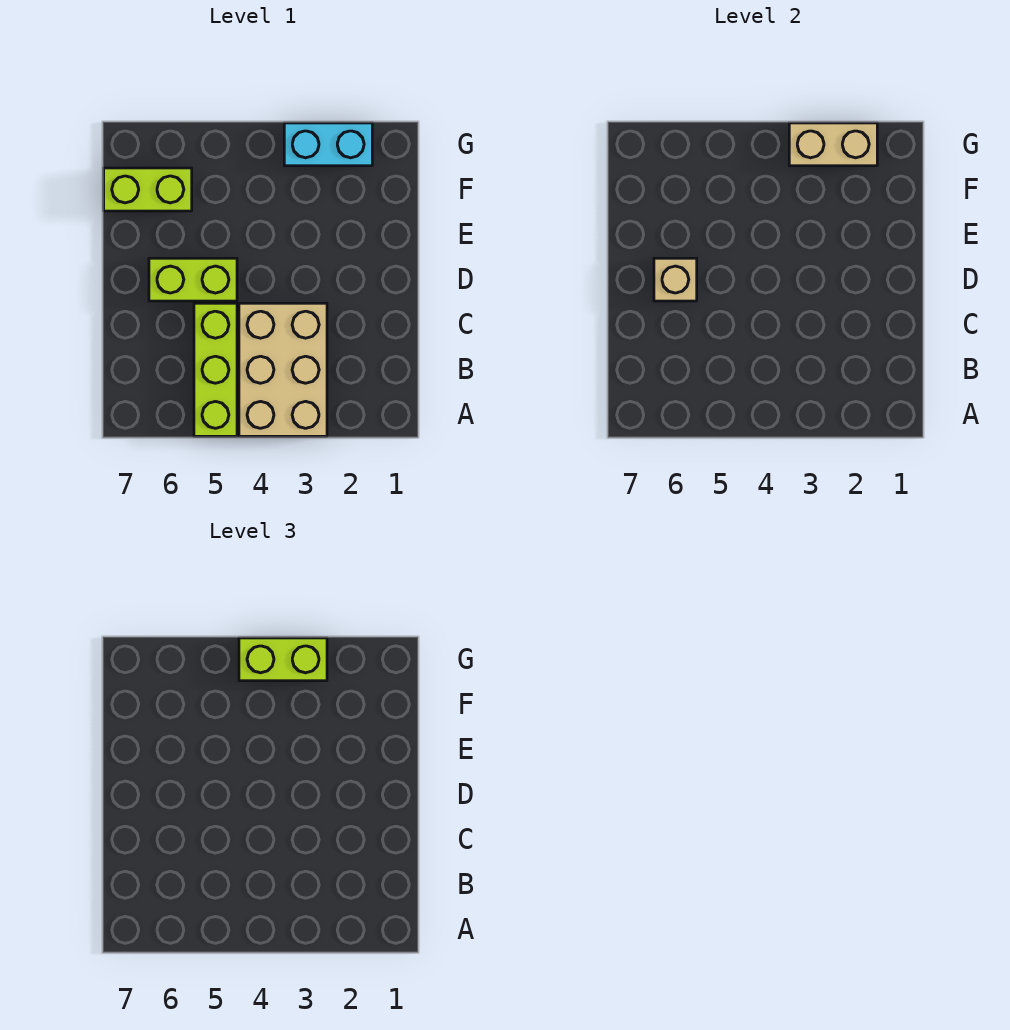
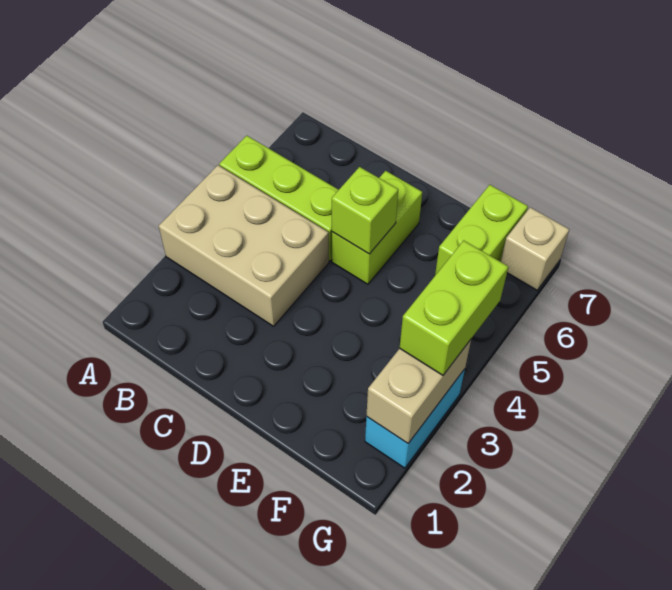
none -> lime brick D5 level 2
tan brick D6 level 2 -> tan brick G7 level 1

